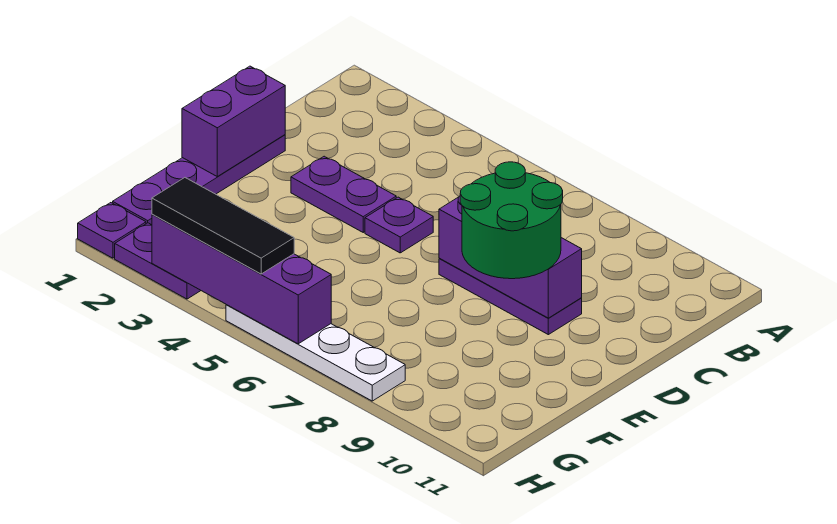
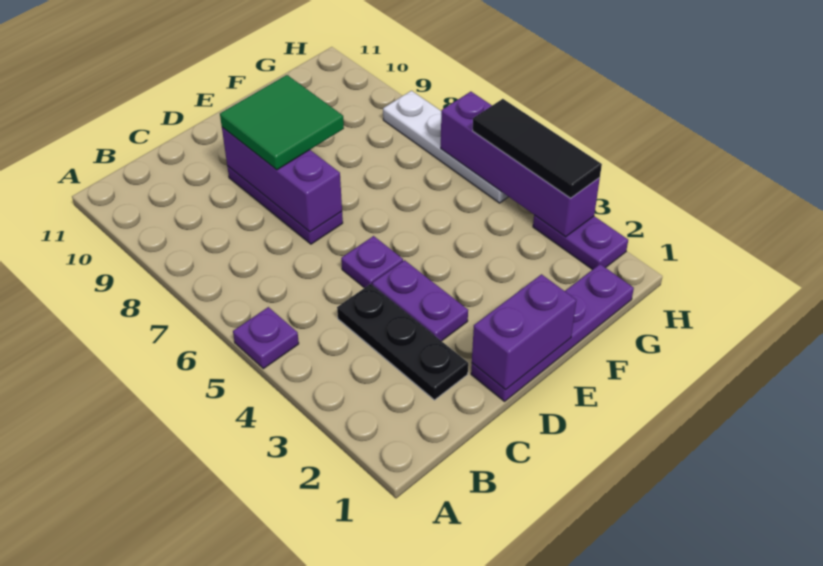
none -> black plate C2:C4 level 1
green round brick D8:E9 level 3 -> green tile D8:E9 level 3
purple plate H1 level 1 -> purple plate A5 level 1

